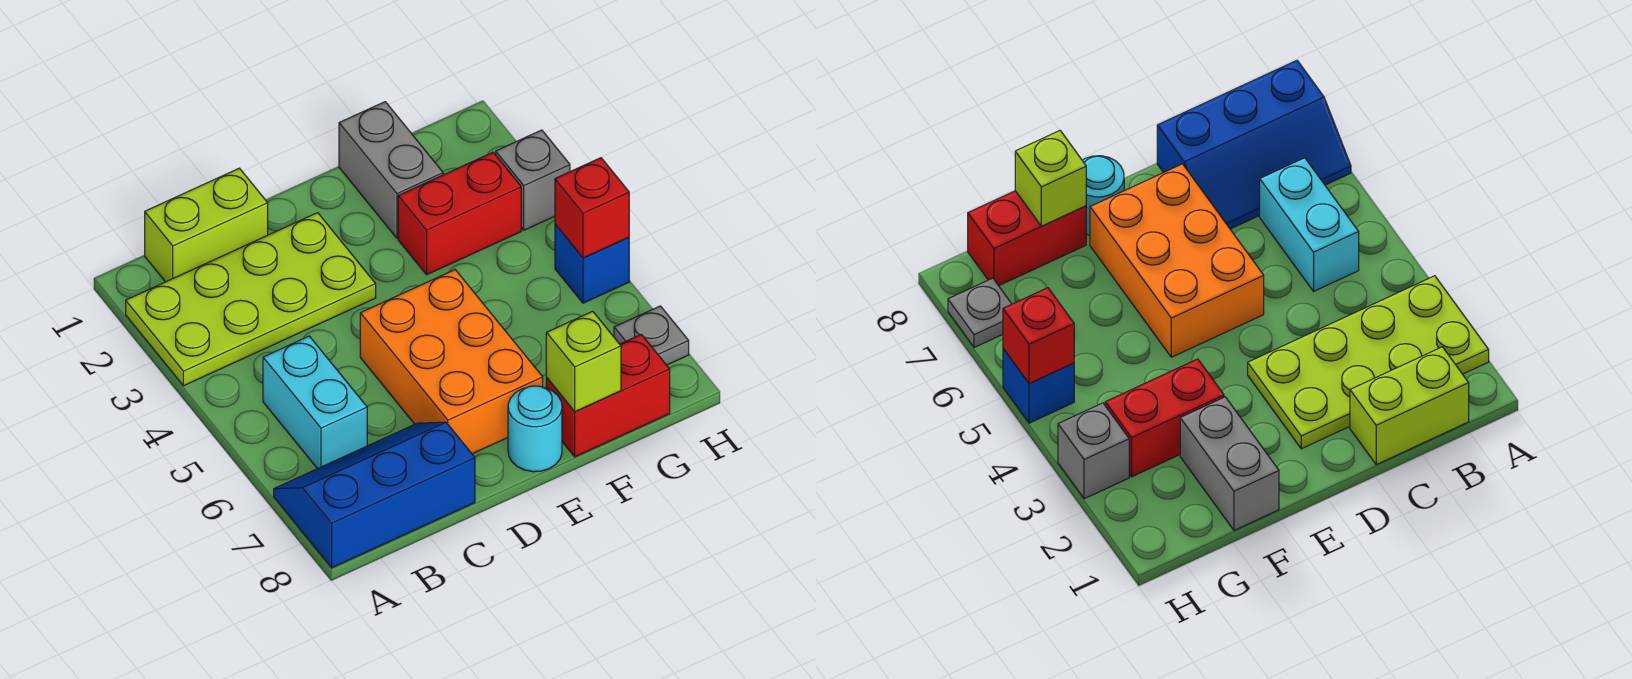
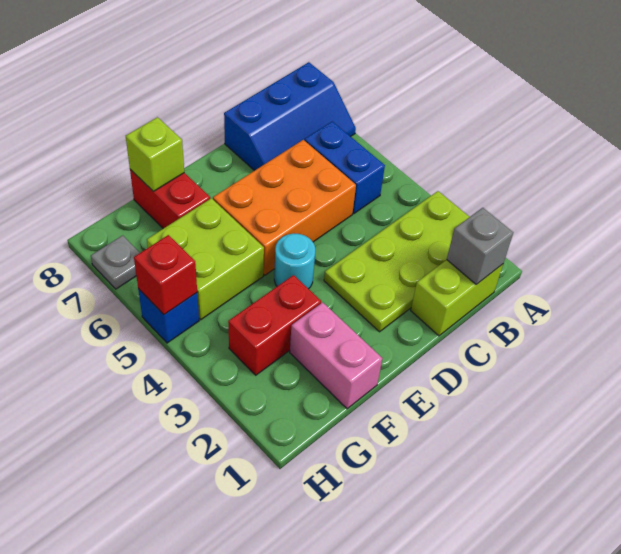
cyan brick B5:B6 level 1 -> blue brick B5:B6 level 1
orange brick D5:E7 level 1 -> orange brick C5:E6 level 1
cyan round brick E8 level 1 -> cyan round brick E4 level 1
grey brick F1:F2 level 1 -> pink brick F1:F2 level 1
none -> lime brick F5:G6 level 1
red brick F8:G8 level 1 -> red brick F7:F8 level 1
grey brick H3 level 1 -> grey brick B1 level 2

